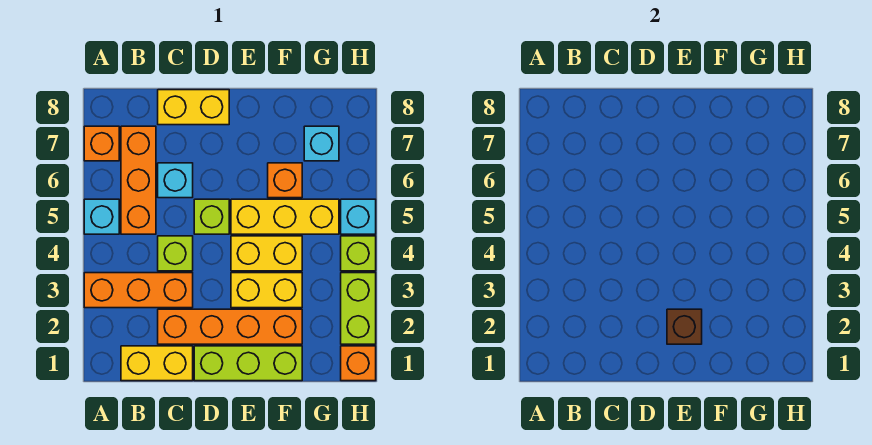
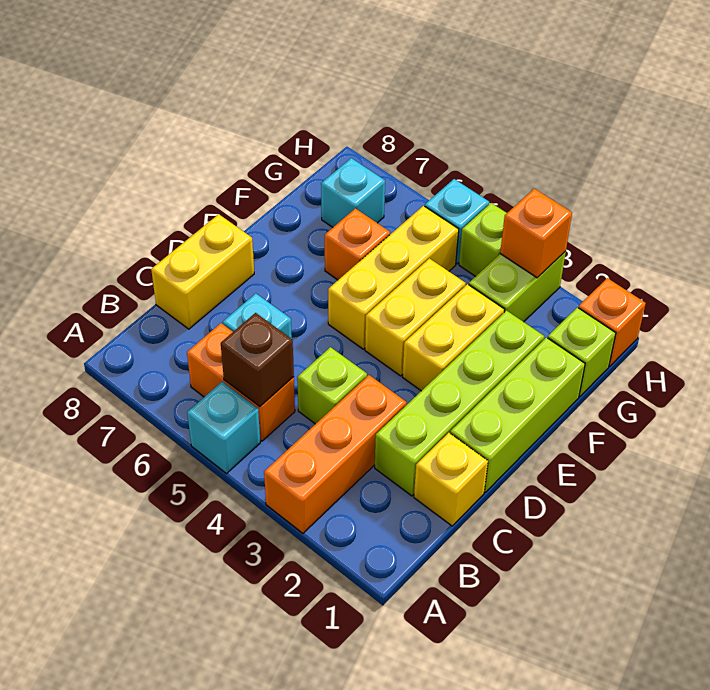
orange brick A7 level 1 -> orange brick H3 level 2
yellow brick B1:C1 level 1 -> yellow brick C1 level 1
orange brick B5:B7 level 1 -> orange brick B5:B6 level 1
orange brick C2:F2 level 1 -> lime brick C2:F2 level 1
lime brick D5 level 1 -> lime brick G1 level 1
brown brick E2 level 2 -> brown brick B5 level 2
lime brick H2:H3 level 1 -> lime brick G3:H3 level 1

